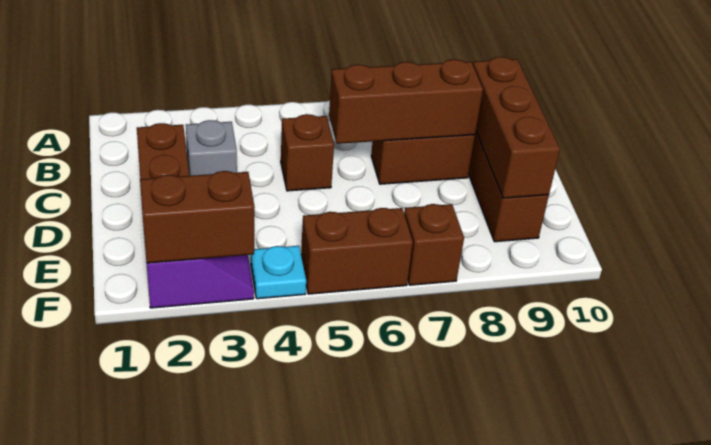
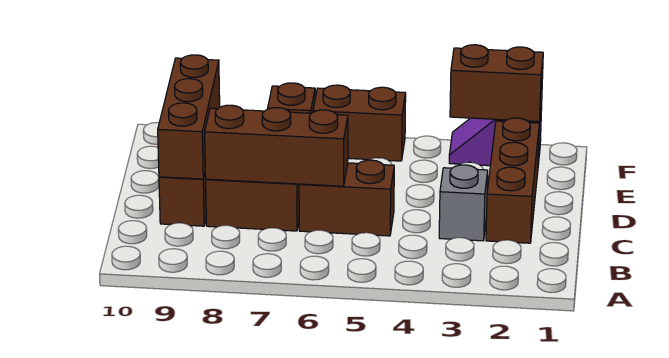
brown brick C5 level 1 -> brown brick C5:C6 level 1
cyan plate F4 level 1 -> none

